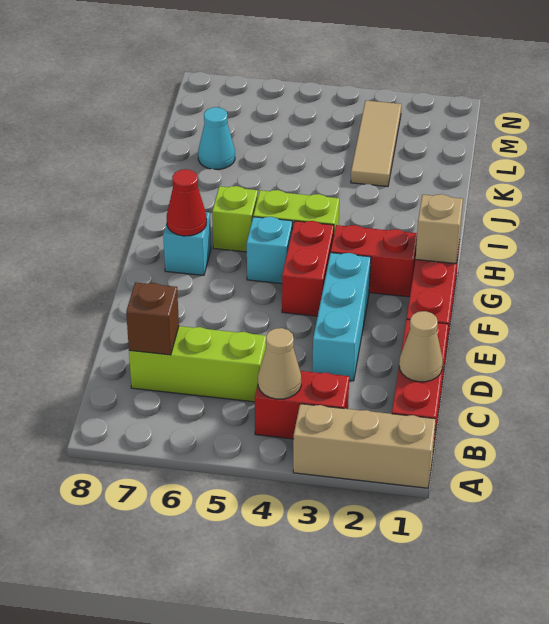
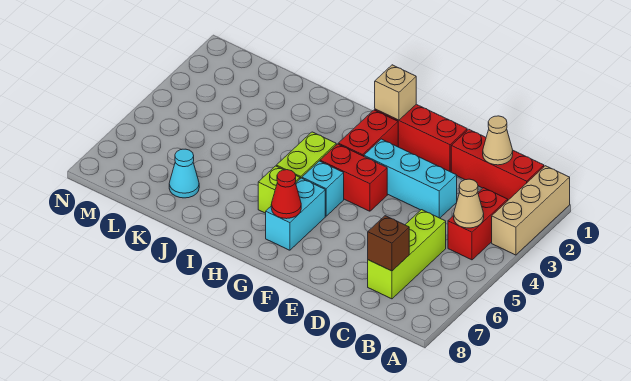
cyan brick G7 level 1 -> cyan brick G6:G7 level 1
tan tile K3:M3 level 1 -> none

